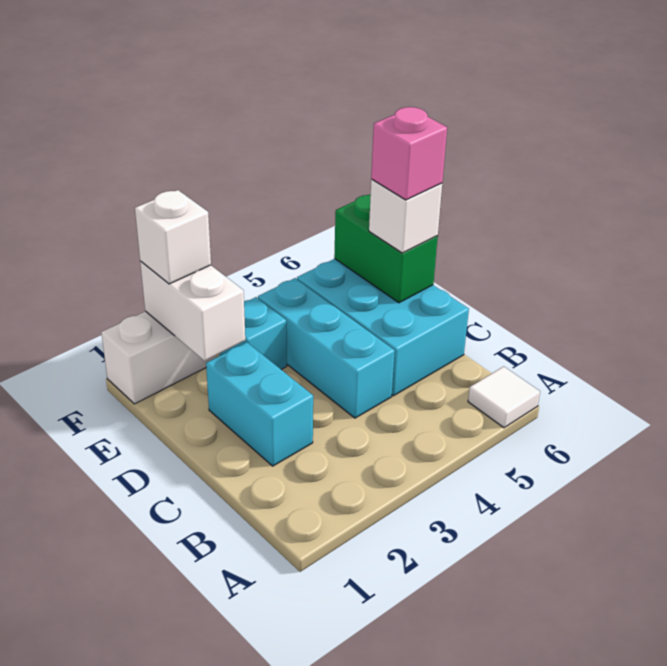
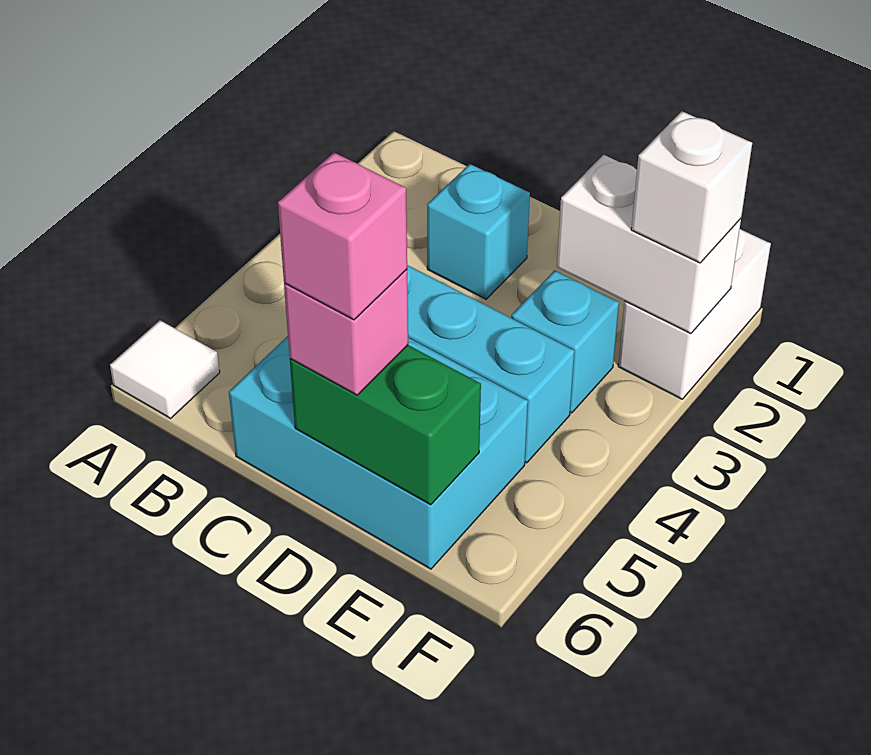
cyan brick C2:D2 level 1 -> cyan brick C2 level 1
white brick D6 level 3 -> pink brick D6 level 3

